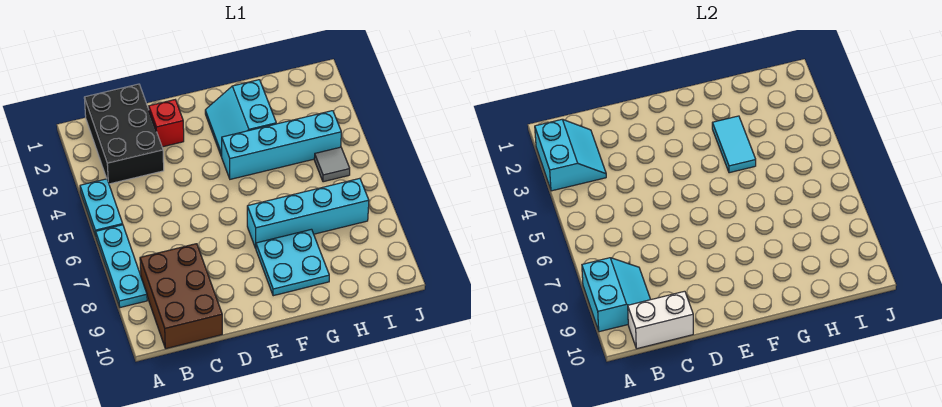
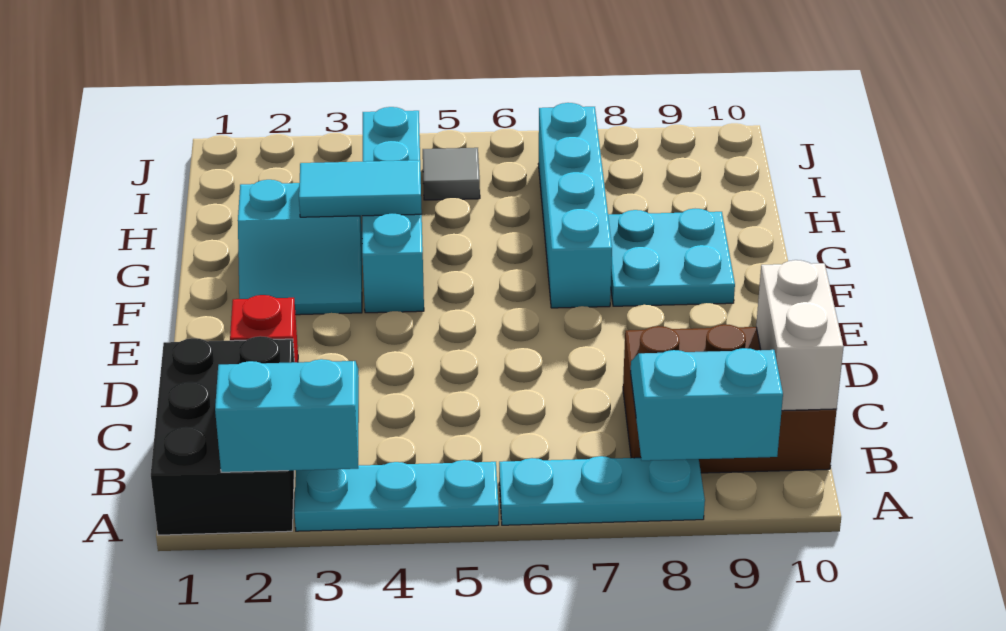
cyan plate A4:A5 level 1 -> cyan plate A3:A5 level 1
black brick B1:C3 level 1 -> black brick A1:C2 level 1

